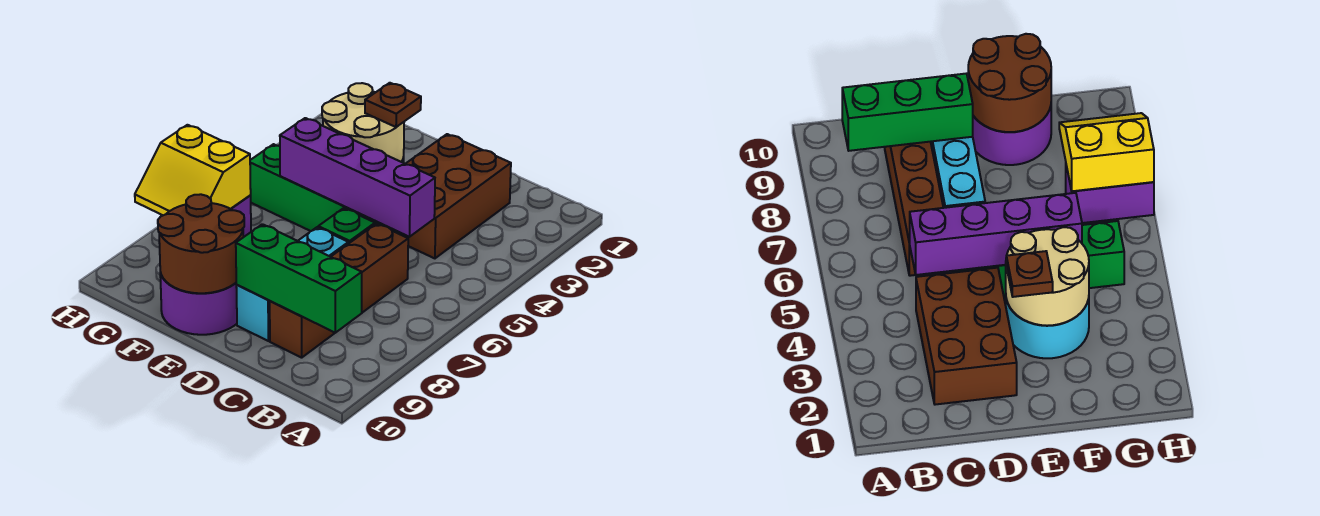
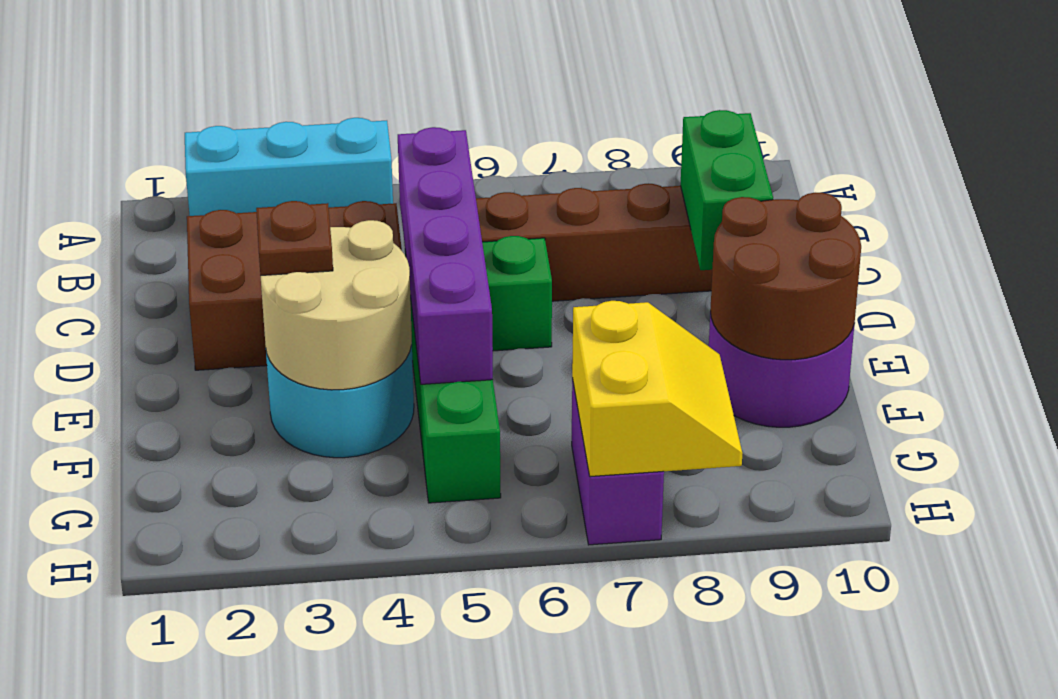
green brick B9:D9 level 2 -> green brick C9:D9 level 2
cyan brick D7:D9 level 1 -> cyan brick A2:A4 level 1

